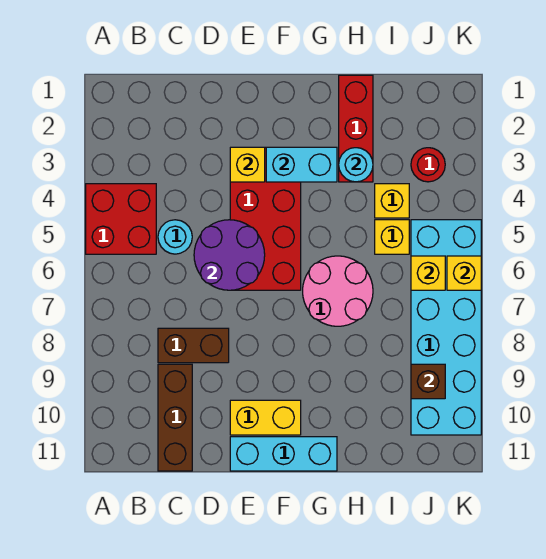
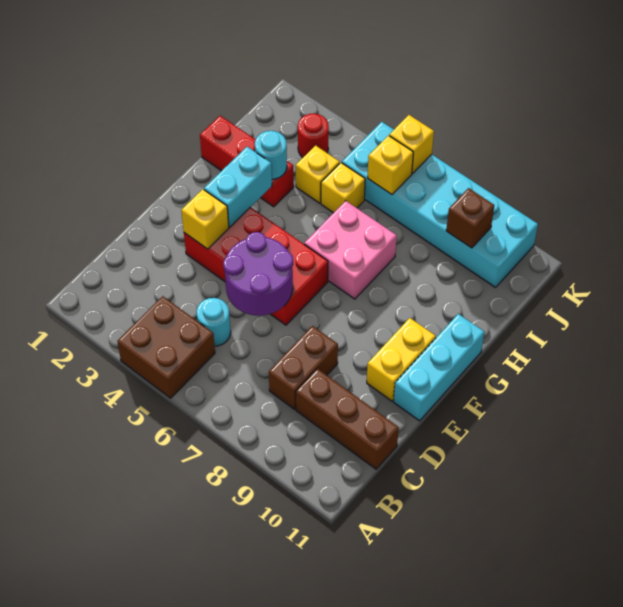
red brick A4:B5 level 1 -> brown brick A4:B5 level 1
pink round brick G6:H7 level 1 -> pink brick G6:H7 level 1

